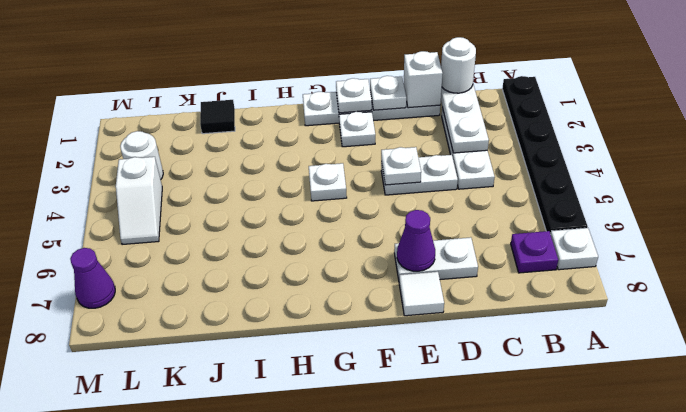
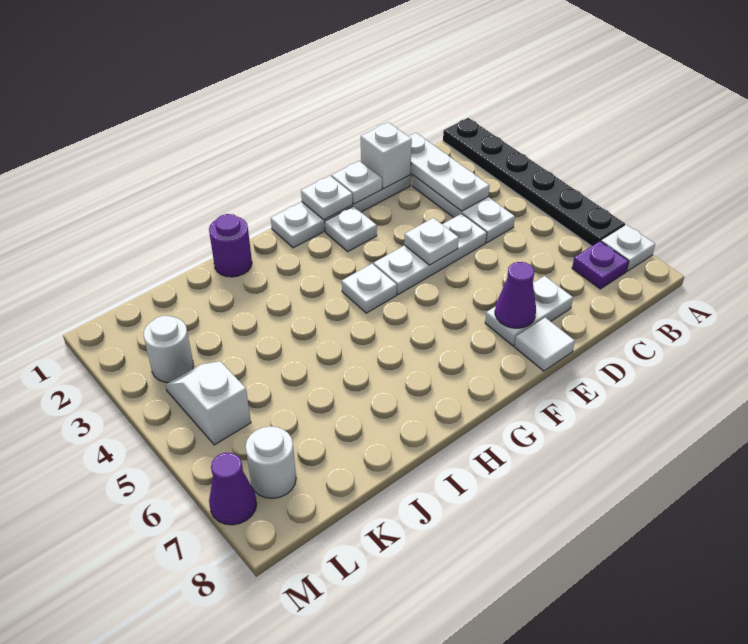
white round brick C1 level 3 -> white round brick L7 level 1
white plate D4:E4 level 1 -> white plate D4:F4 level 1
none -> purple round brick I1 level 1
black tile J1 level 1 -> none
white slope L4:L5 level 1 top 4 -> white slope L4:L5 level 1 top 5

